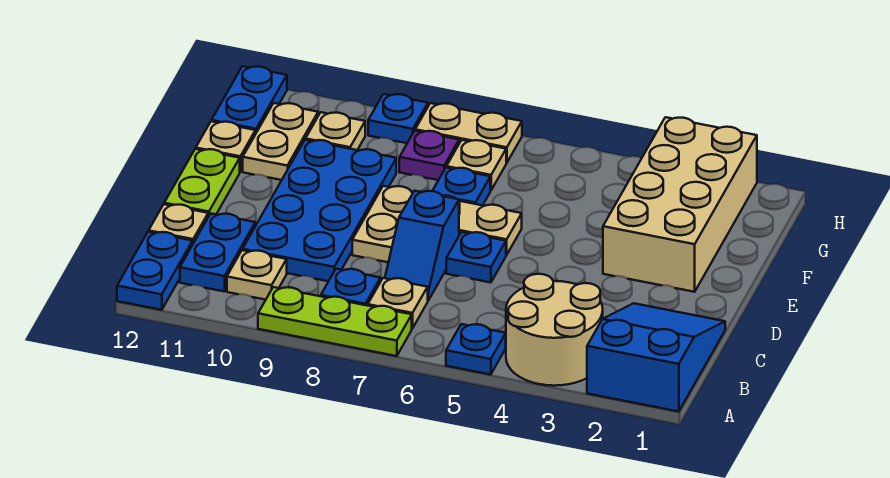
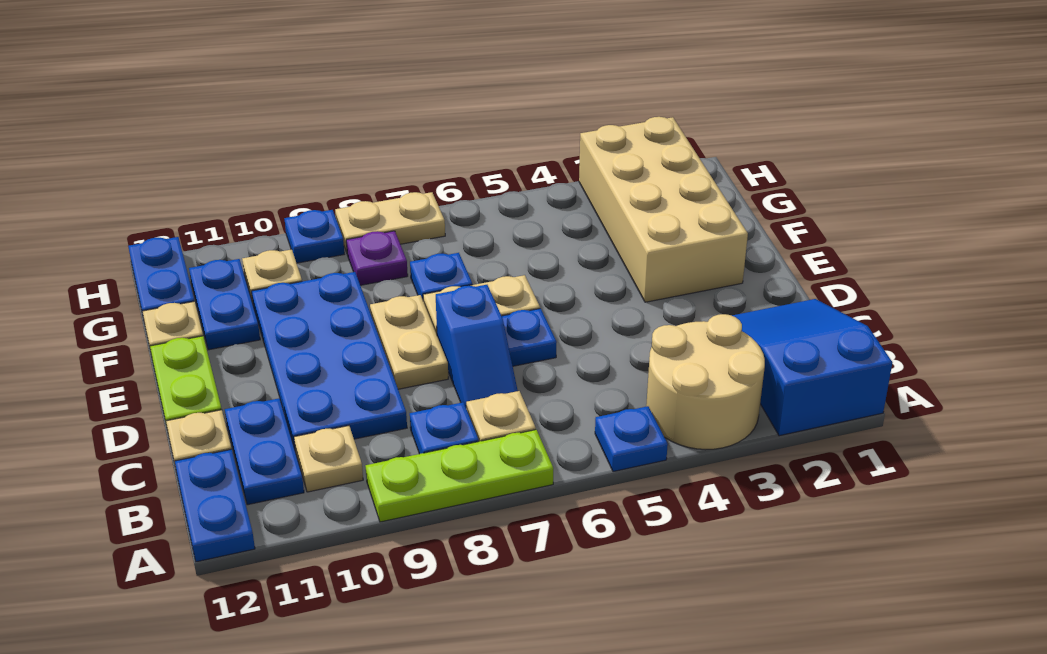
tan plate F11:G11 level 1 -> blue plate F11:G11 level 1
tan plate G7 level 1 -> none

